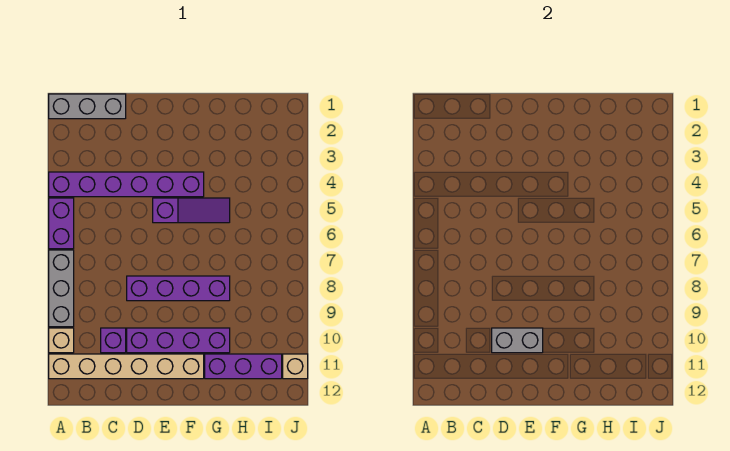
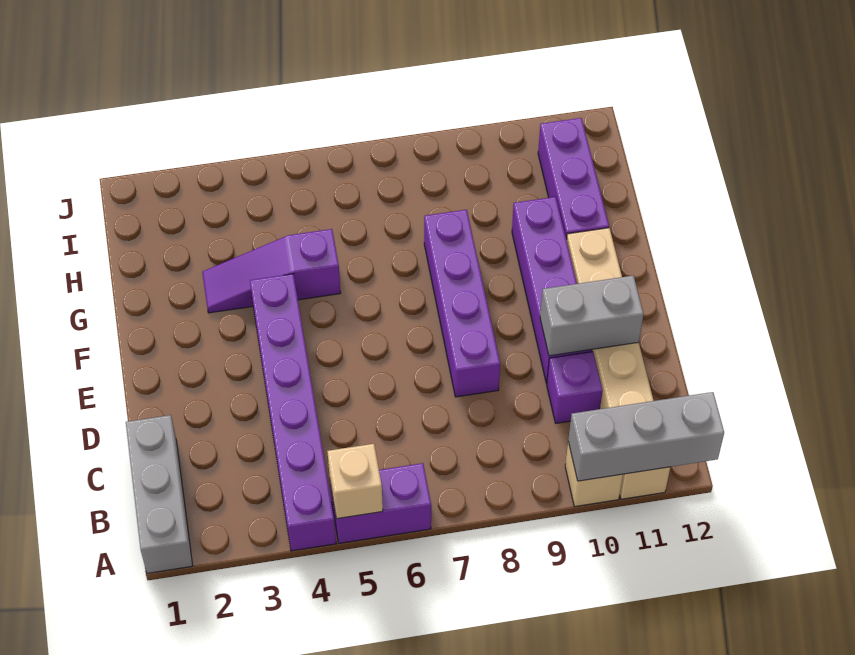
grey brick A7:A9 level 1 -> grey brick A10:A12 level 2
grey brick D10:E10 level 2 -> grey brick D10:D11 level 2
purple slope E5:G5 level 1 top E -> purple slope G3:G5 level 1 top 5
tan brick J11 level 1 -> tan brick A5 level 2

